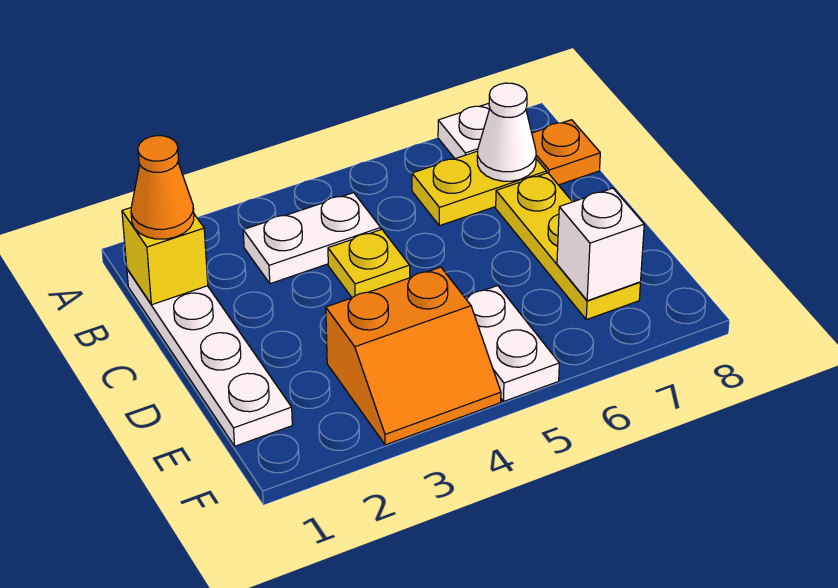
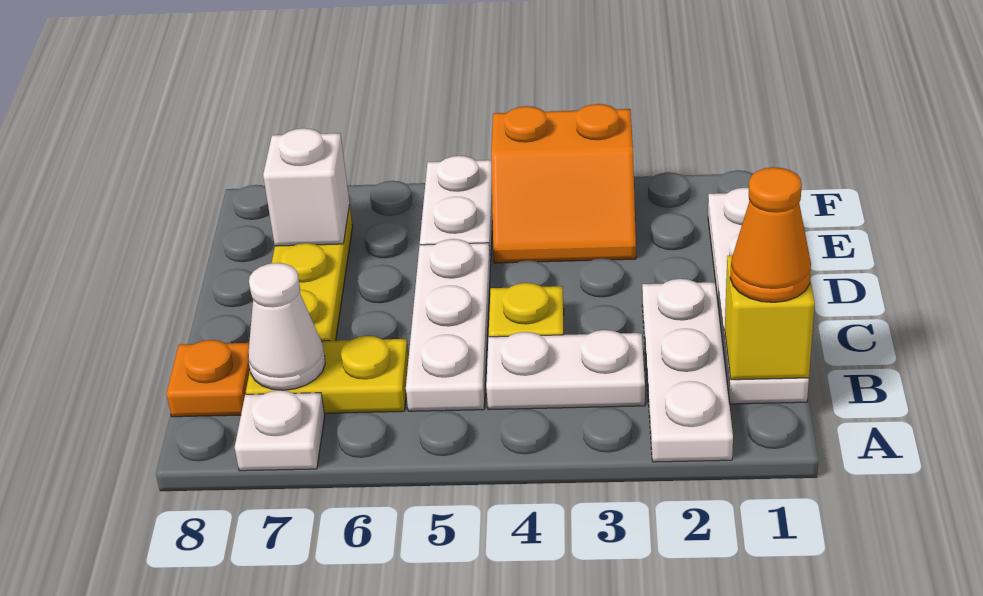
none -> white plate A2:C2 level 1
none -> white plate B5:D5 level 1
orange slope E3:F4 level 1 top E -> orange slope E3:F4 level 1 top F

